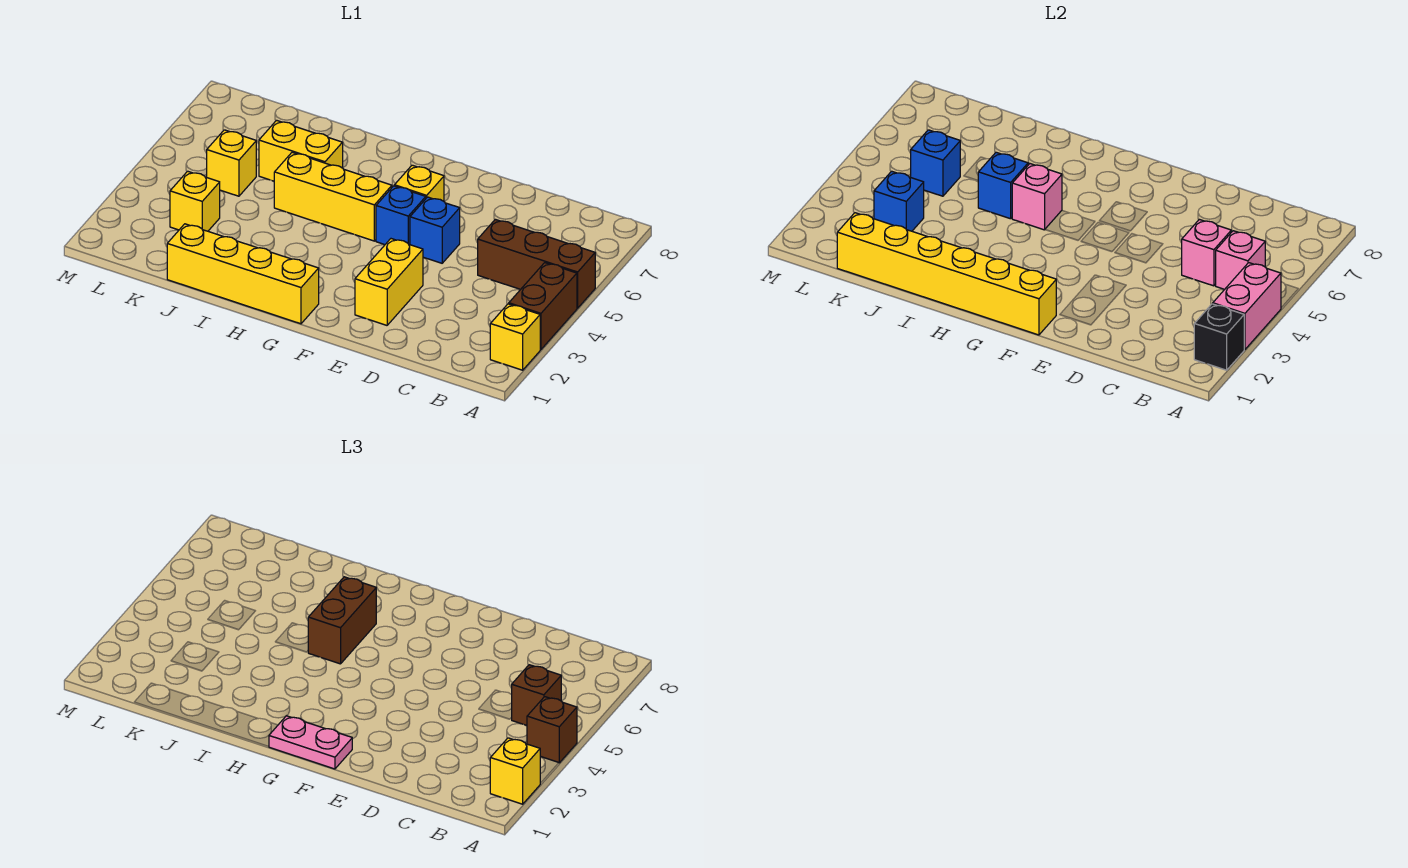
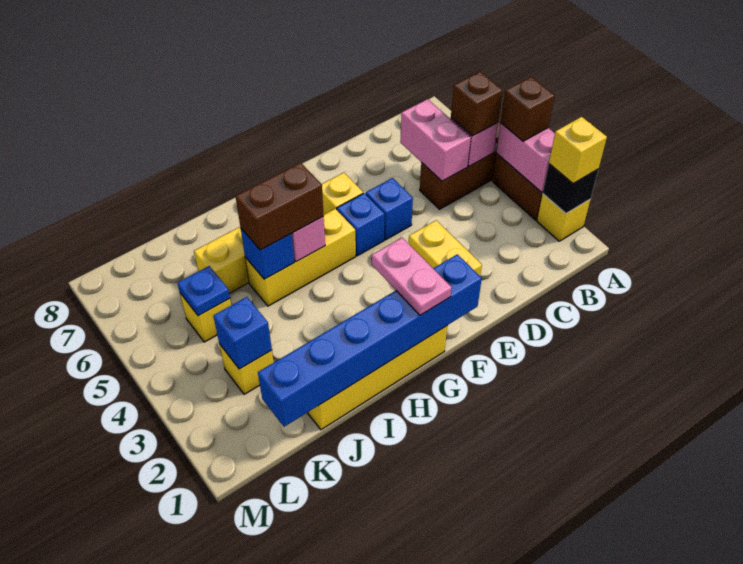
pink brick C5 level 2 -> pink brick C5:C6 level 2
yellow brick F1:K1 level 2 -> blue brick F1:K1 level 2
pink plate F1:G1 level 3 -> pink plate G1:G2 level 3
brown brick H5:H6 level 3 -> brown brick H5:I5 level 3
blue brick K5 level 2 -> blue plate K5 level 2

